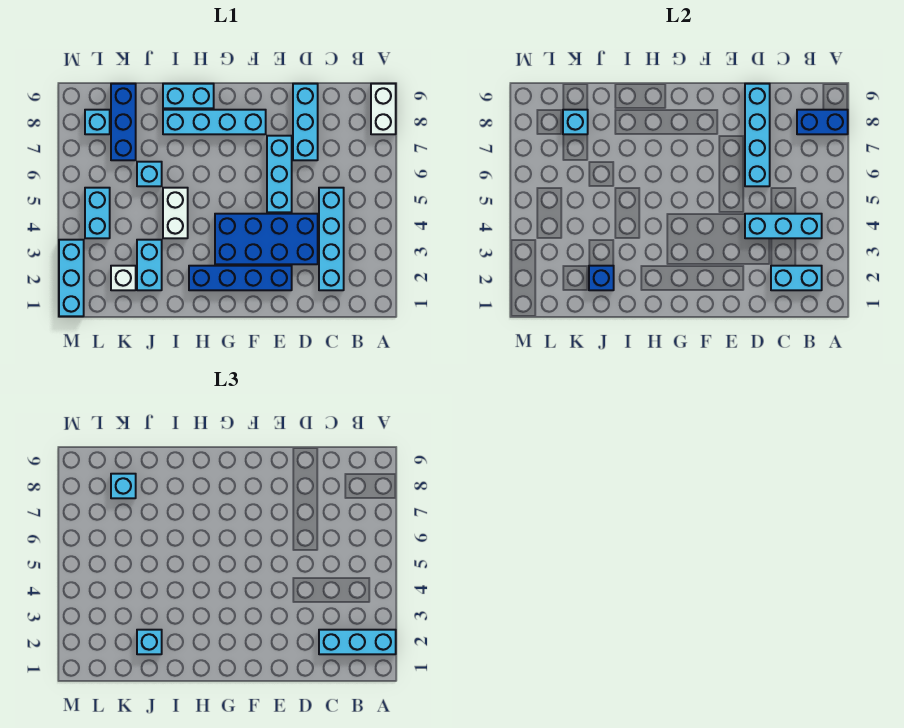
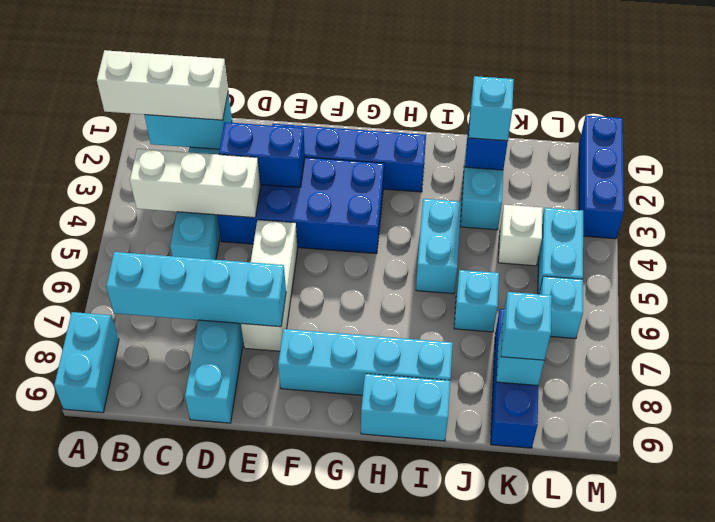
cyan brick A2:C2 level 3 -> white brick A2:C2 level 3
white brick A8:A9 level 1 -> cyan brick A8:A9 level 1
blue brick A8:B8 level 2 -> blue brick D3:E3 level 2
cyan brick B4:D4 level 2 -> white brick B4:D4 level 2
cyan brick D6:D9 level 2 -> cyan brick B7:E7 level 2
cyan brick E5:E7 level 1 -> white brick E5:E7 level 1
white brick I4:I5 level 1 -> cyan brick I4:I5 level 1
white brick K2 level 1 -> white brick K4 level 1
cyan brick L8 level 1 -> cyan brick L6 level 1
cyan brick M1:M3 level 1 -> blue brick M1:M3 level 1

